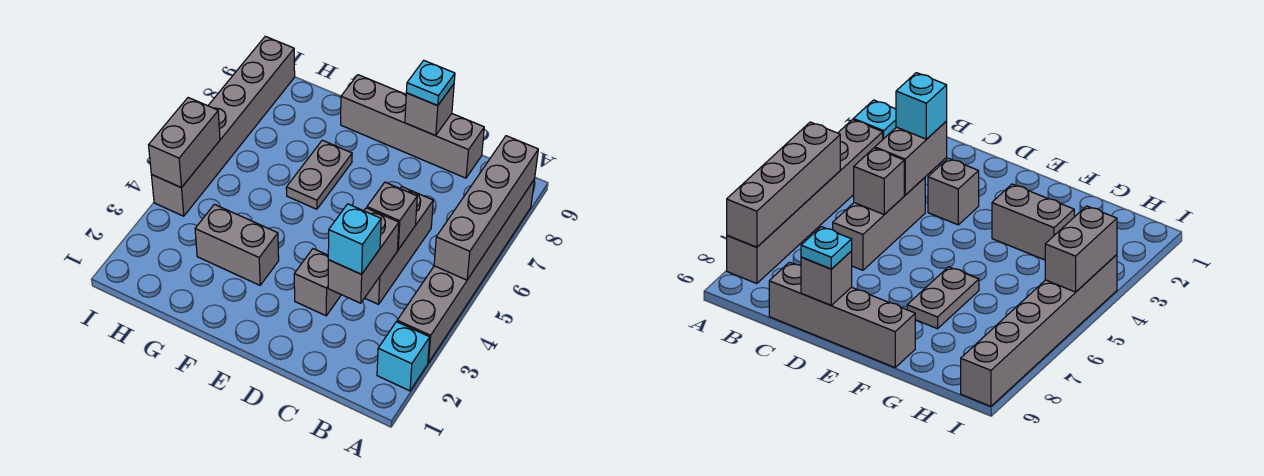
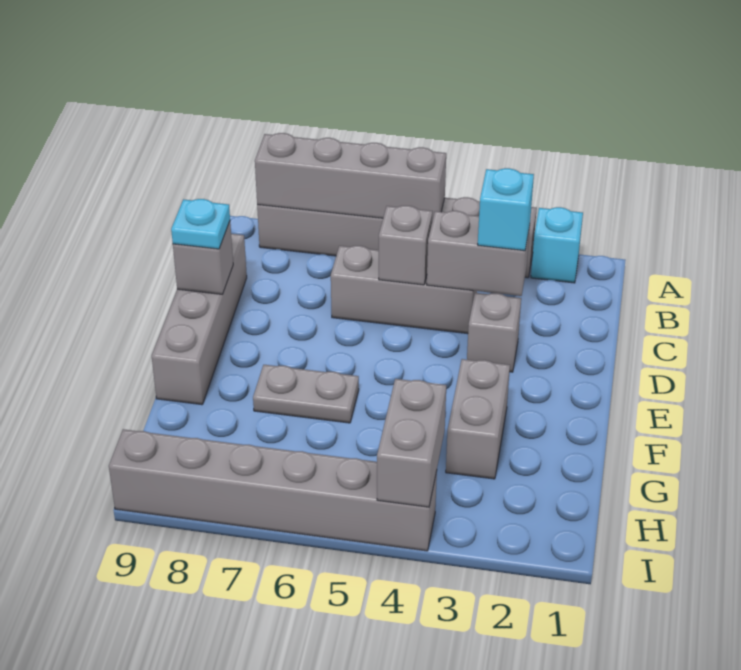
grey brick I4:I5 level 2 -> grey brick H4:I4 level 2

